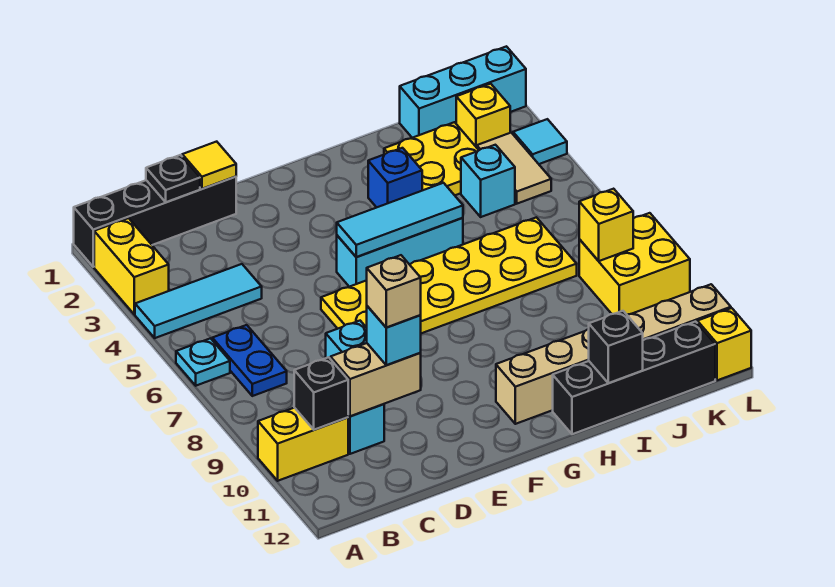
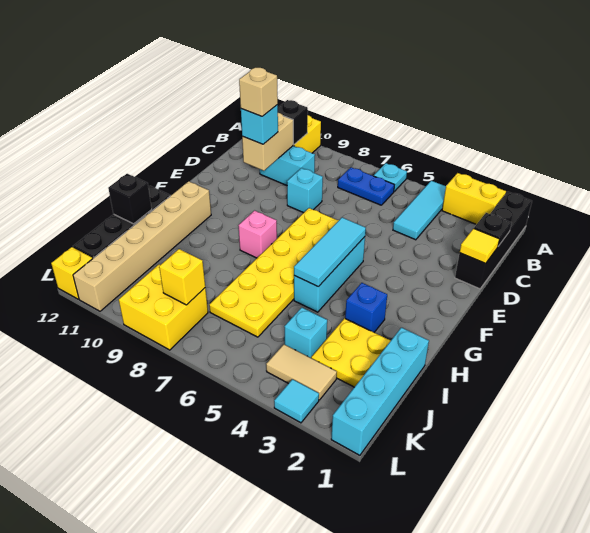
none -> pink brick G8 level 1
cyan brick J1:L1 level 1 -> cyan brick I1:L1 level 1
yellow brick K2 level 1 -> none

